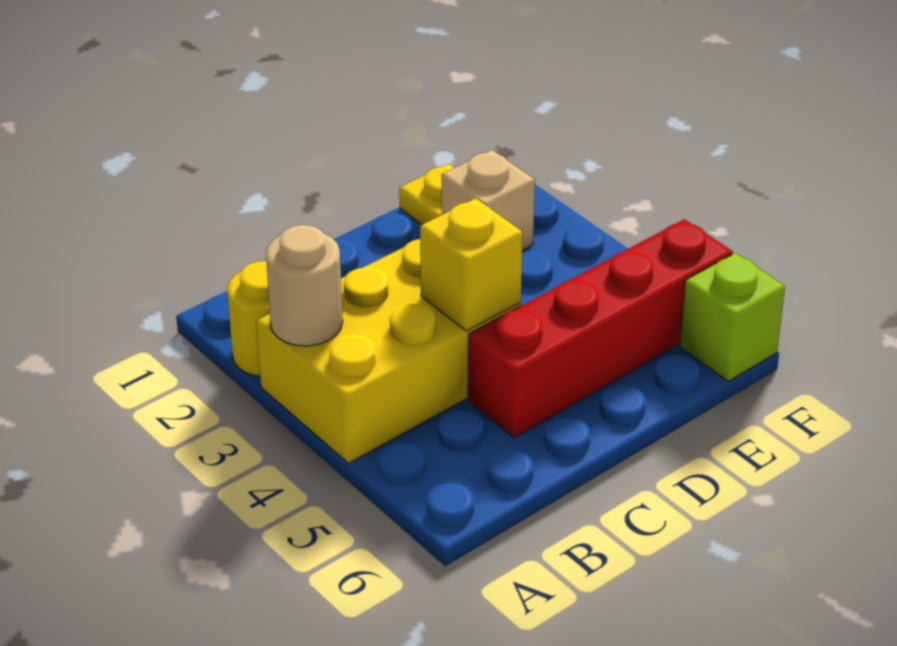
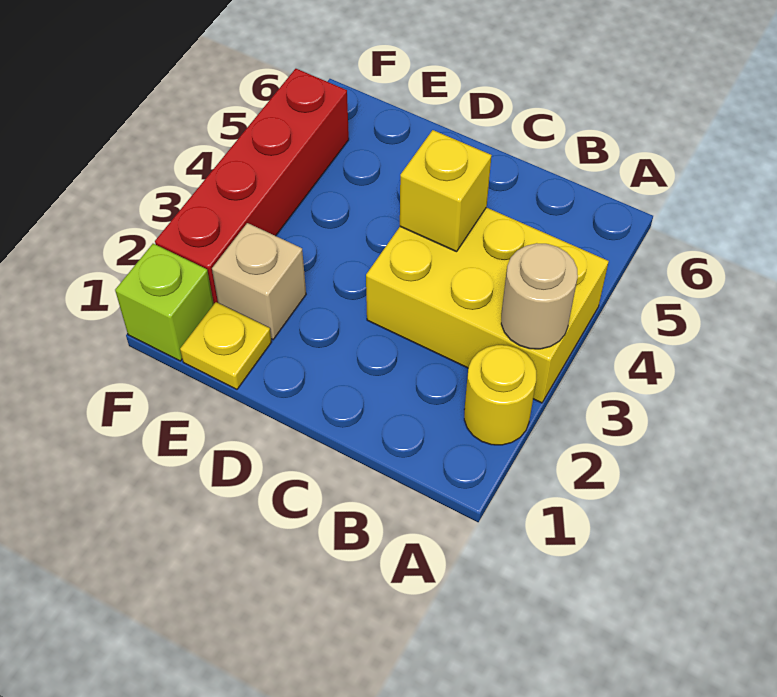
red brick C5:F5 level 1 -> red brick F2:F5 level 1
lime brick F6 level 1 -> lime brick F1 level 1

